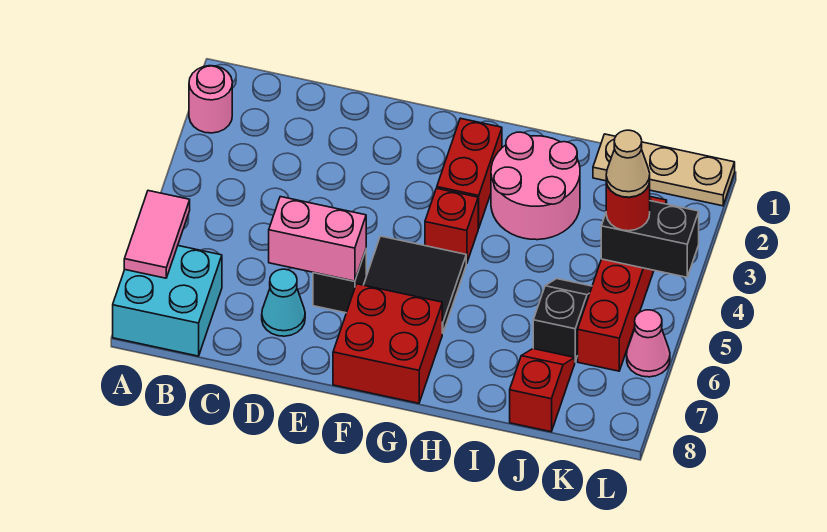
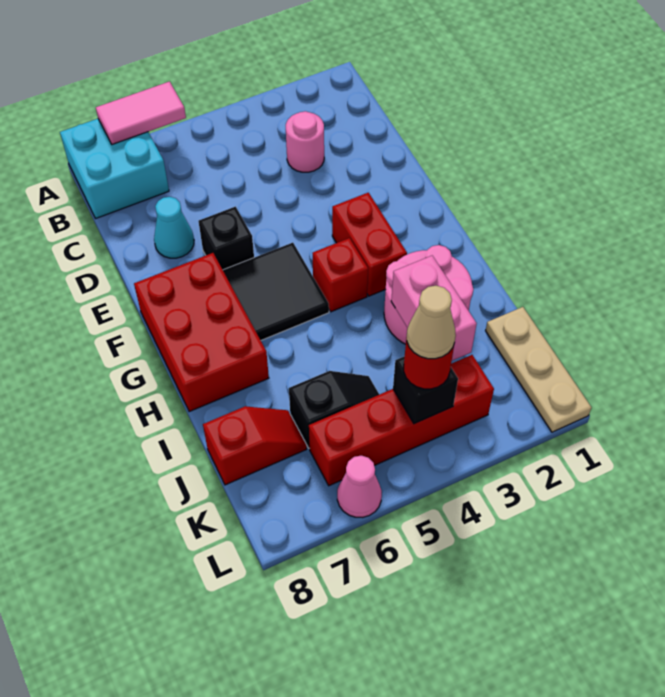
pink round brick A2 level 1 -> pink round brick C3 level 1
pink brick D6:E6 level 2 -> pink brick I3:J3 level 2
red brick F7:G8 level 1 -> red brick F7:H8 level 1
red brick G2:G3 level 1 -> red brick F3:G3 level 1
black brick K4:L4 level 2 -> black brick K4 level 2

